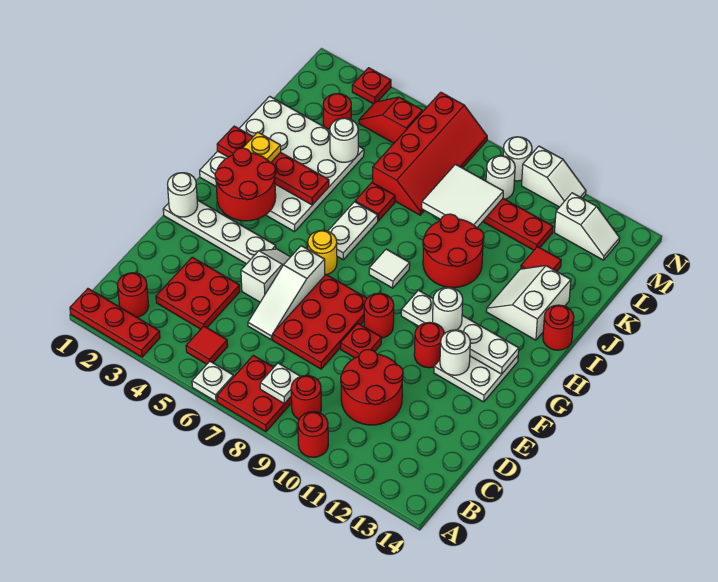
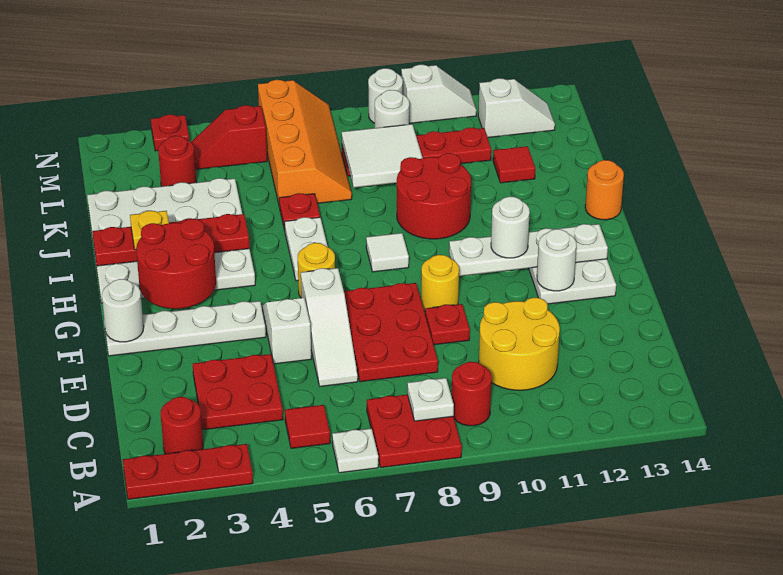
red round brick A10 level 1 -> none
red round brick C10:D11 level 1 -> yellow round brick C10:D11 level 1
red round brick F9 level 1 -> yellow round brick F9 level 1
red round brick F11 level 1 -> none
white slope I12:J13 level 1 top 13 -> none
red round brick I14 level 1 -> orange round brick I14 level 1
white round brick K4 level 2 -> none
red slope K6:N7 level 1 top 6 -> orange slope K6:N7 level 1 top 6

